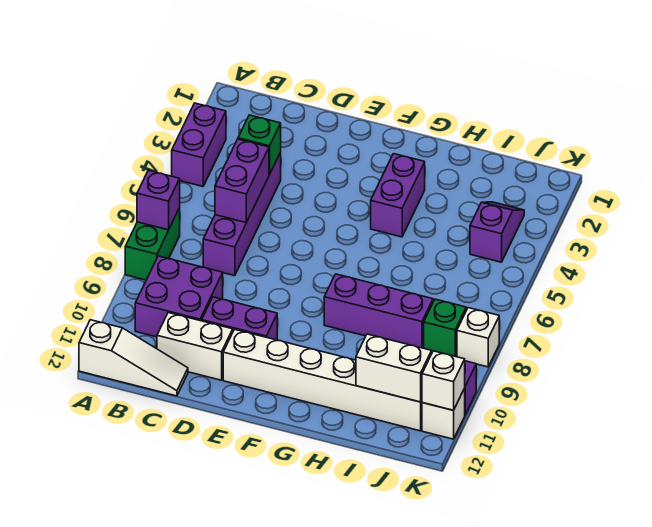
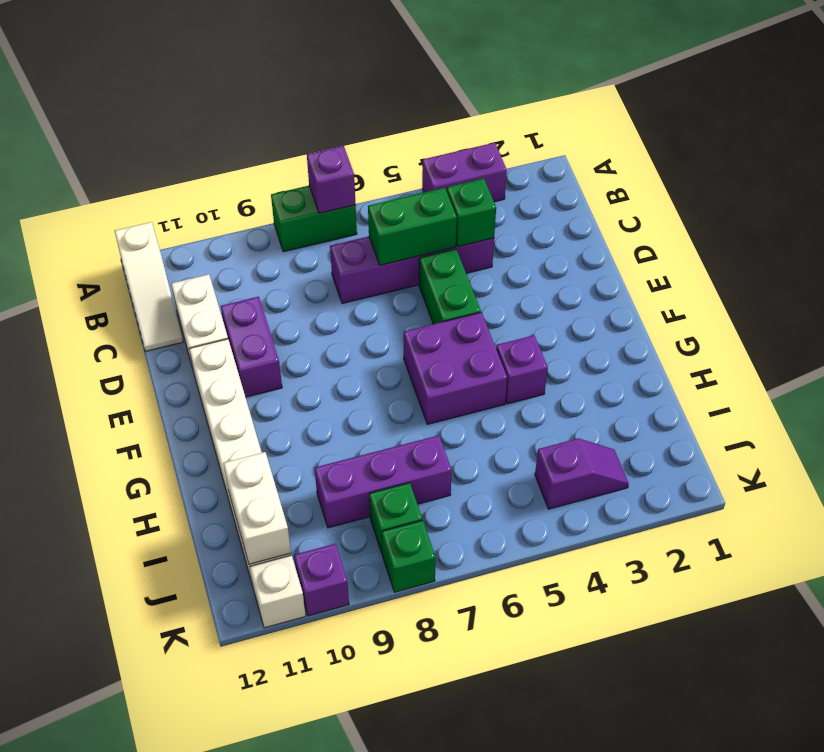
purple brick B9:C10 level 1 -> purple brick F5:G6 level 1
purple brick C5:C6 level 2 -> green brick C5:C6 level 2
none -> green brick D5:E5 level 1
purple brick G3:G4 level 1 -> purple brick G4 level 1
purple brick G8:I8 level 1 -> purple brick I7:I9 level 1
white brick K8 level 1 -> green brick K8 level 1
white brick K11 level 2 -> none

